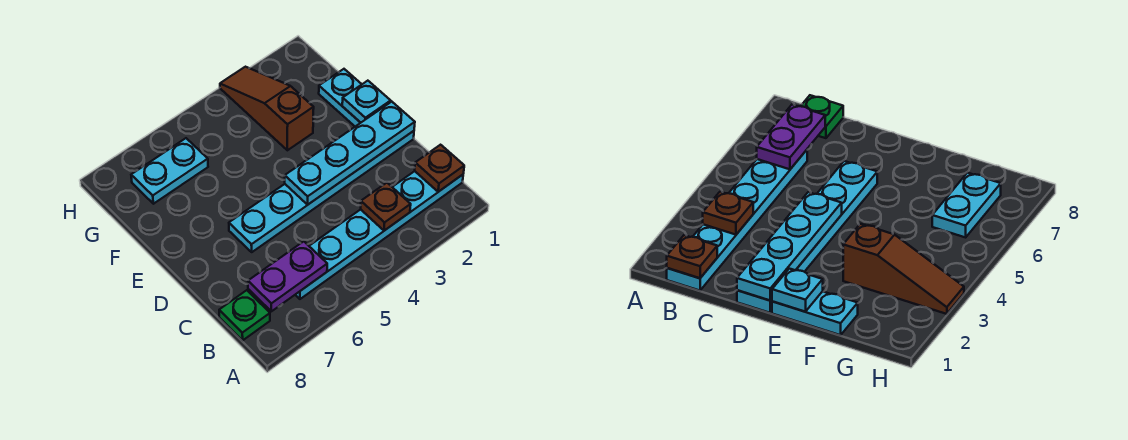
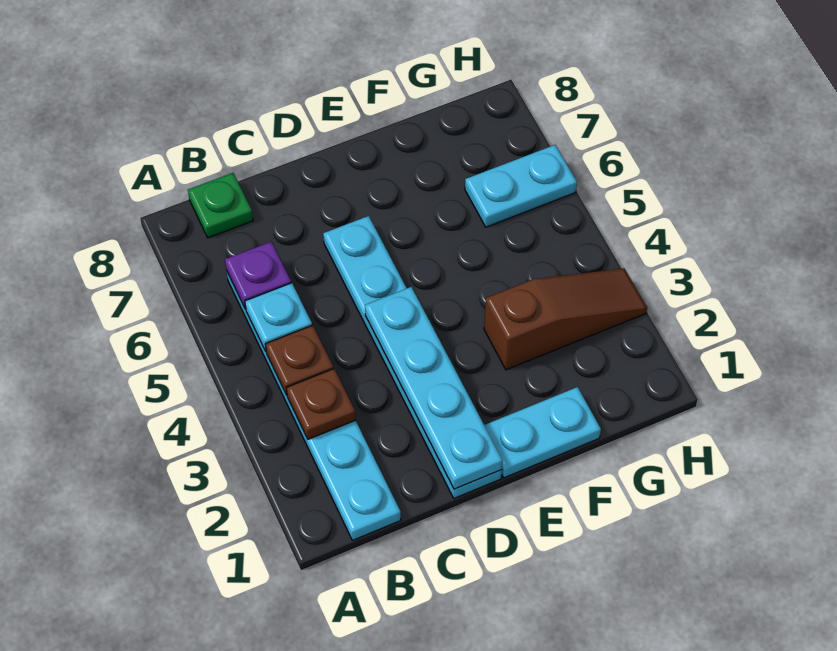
brown plate B1 level 2 -> brown plate B4 level 2
purple plate B6:B7 level 2 -> purple plate B6 level 2
cyan plate E1 level 2 -> cyan plate B5 level 2
cyan plate G6:G7 level 1 -> cyan plate G6:H6 level 1

